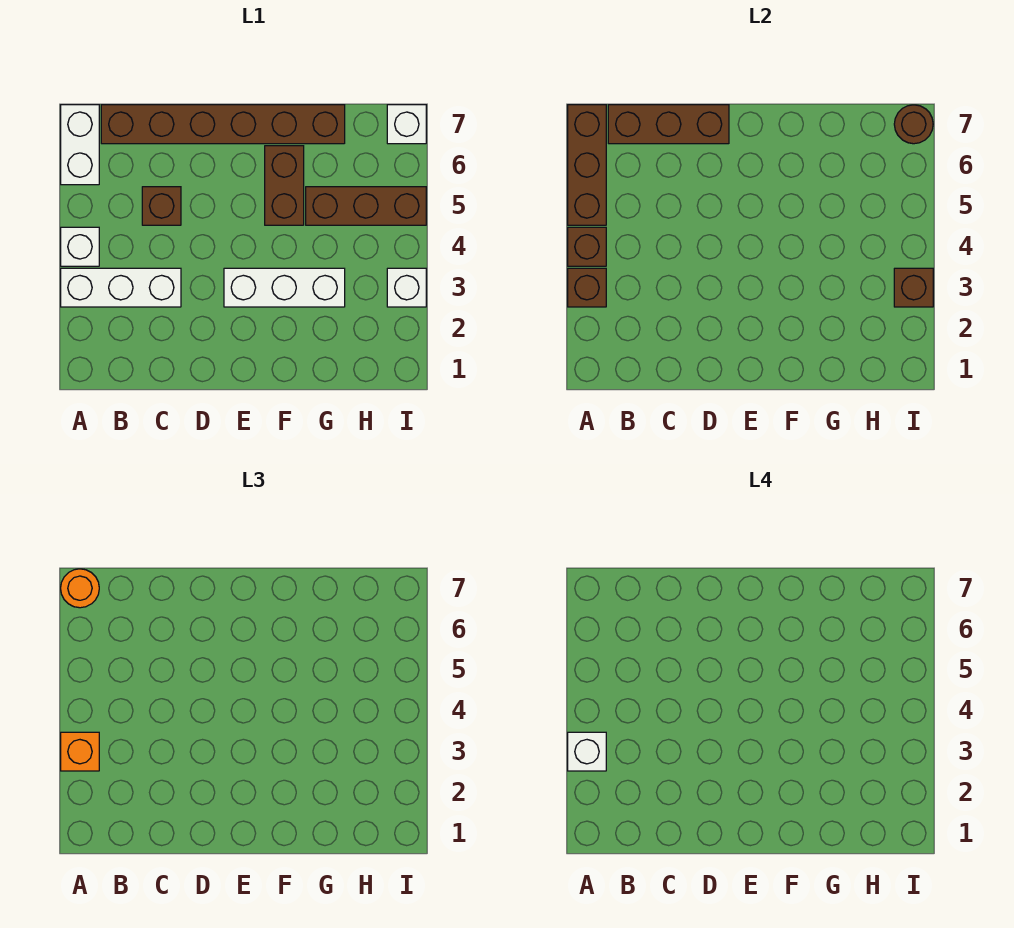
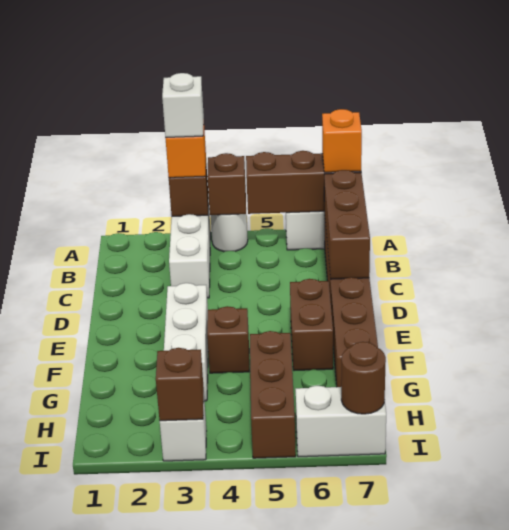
white brick A4 level 1 -> white round brick A4 level 1
orange round brick A7 level 3 -> orange brick A7 level 3
brown brick C5 level 1 -> brown brick F4 level 1
brown brick F5:F6 level 1 -> brown brick E6:F6 level 1
white brick I7 level 1 -> white brick I6:I7 level 1

